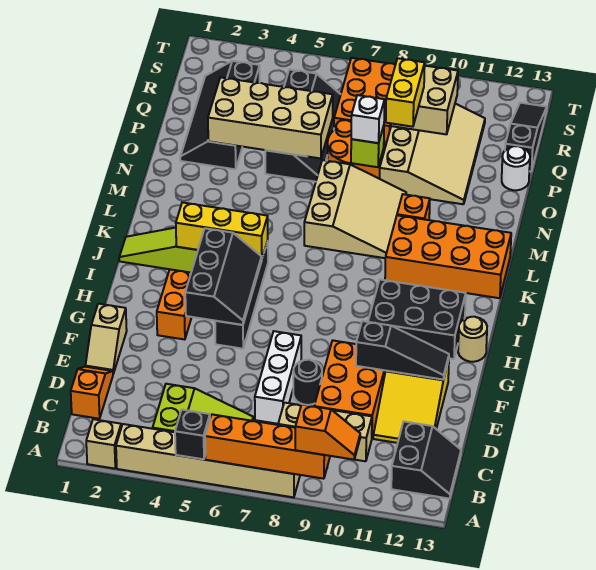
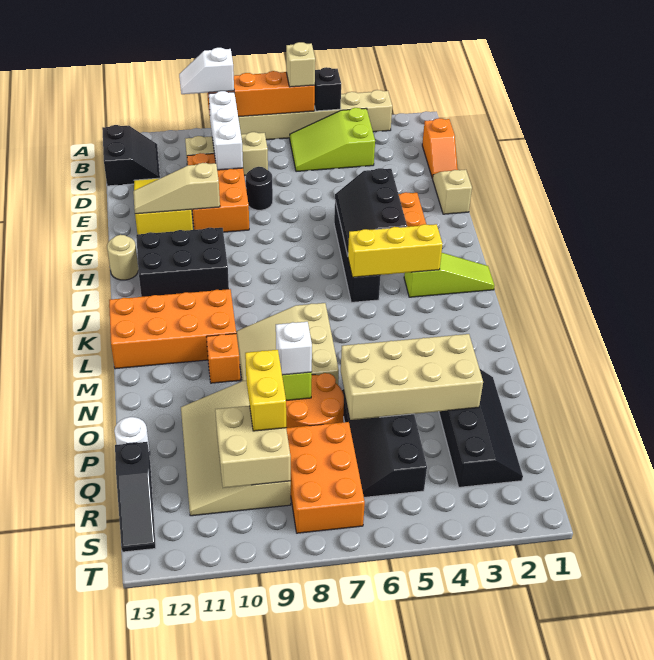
tan brick A2 level 1 -> tan brick A6 level 3
orange slope A9:A10 level 3 top 9 -> white slope A9:A10 level 3 top 9
black slope B12:C13 level 1 top 12 -> black slope B12:C13 level 1 top 13
white brick D7:F7 level 1 -> white brick B9:D9 level 2
black slope F10:F12 level 2 top 10 -> tan slope F10:F12 level 2 top 10

